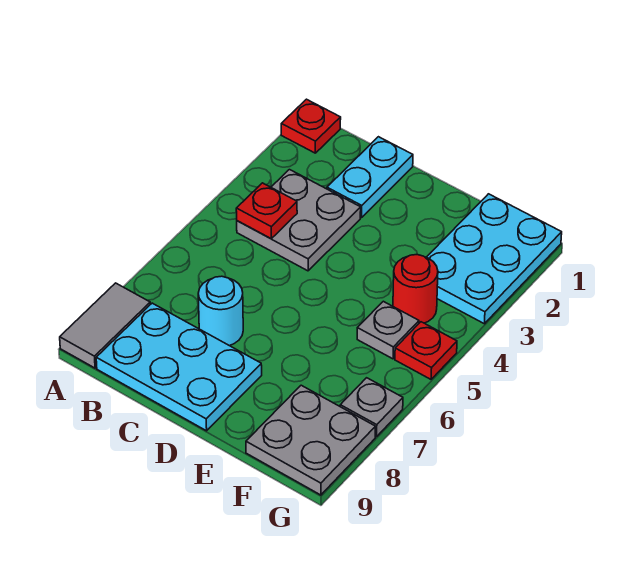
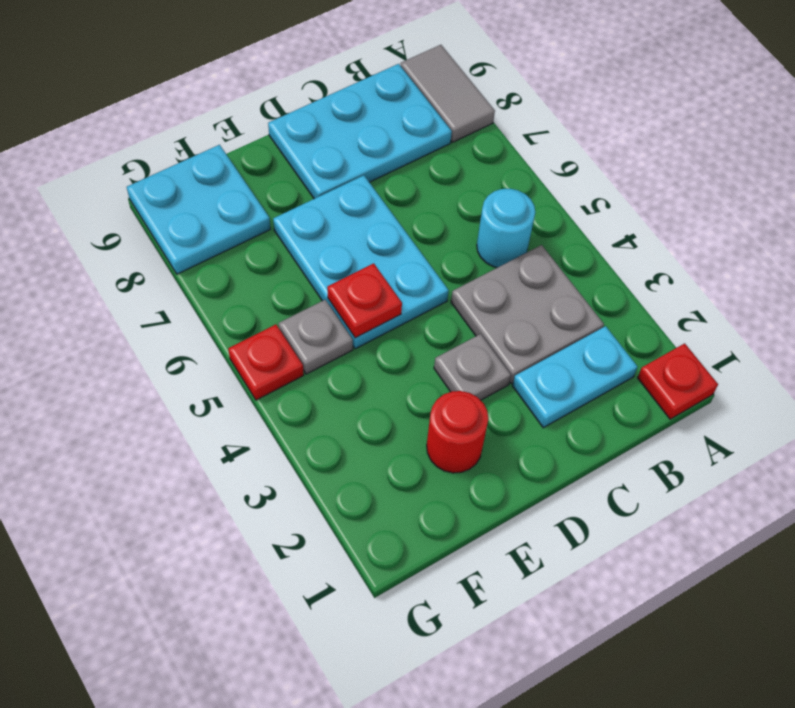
red plate B4 level 2 -> red plate E5 level 2
cyan plate C1:C2 level 1 -> cyan plate B2:C2 level 1
cyan round brick C7 level 1 -> cyan round brick B5 level 1
cyan plate F1:G3 level 1 -> cyan plate D5:E7 level 1
red round brick F4 level 1 -> red round brick E2 level 1
grey plate F8:G9 level 1 -> cyan plate F8:G9 level 1
grey plate G7 level 1 -> grey plate D3 level 1

